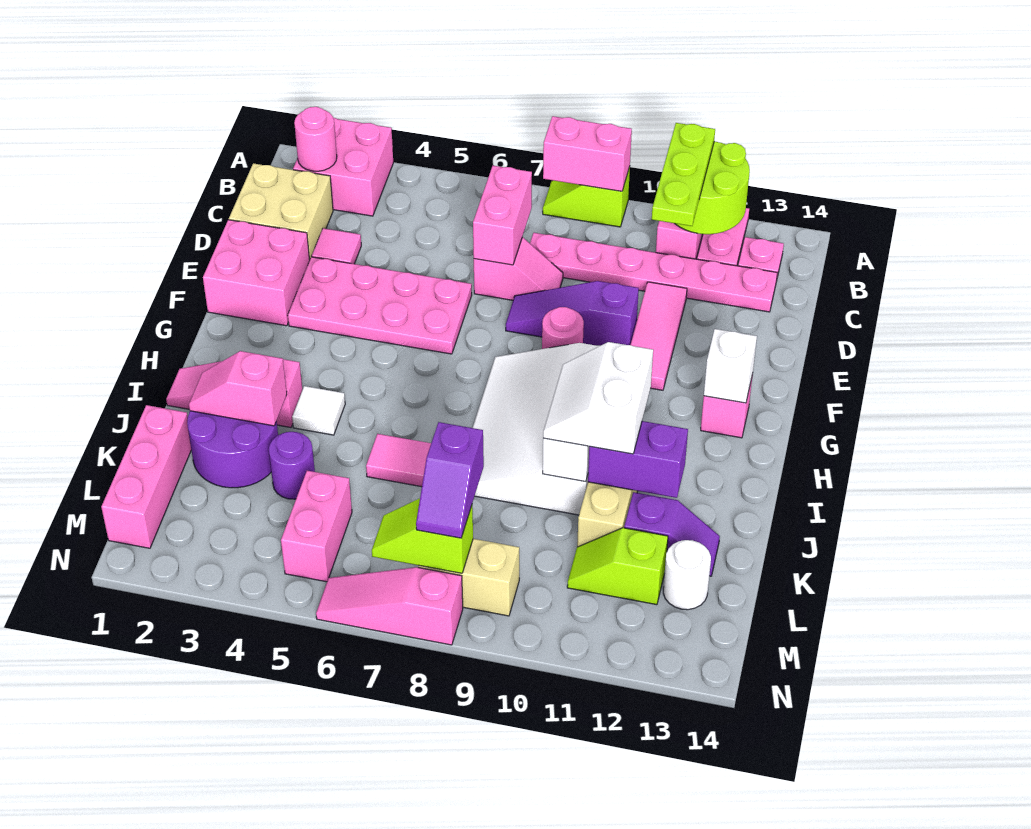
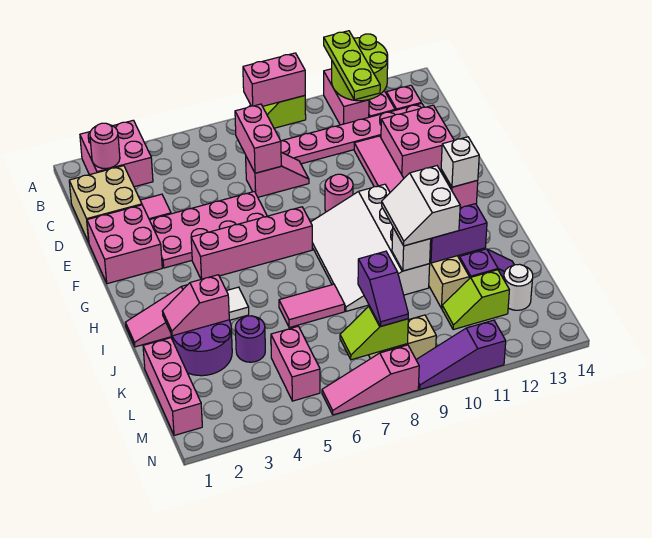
none -> pink brick D12:E13 level 1
purple slope E8:E10 level 1 top 10 -> purple slope N9:N11 level 1 top 11
none -> pink brick G4:G7 level 1

